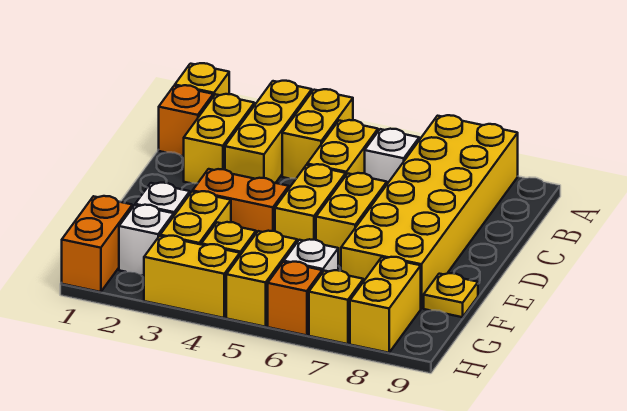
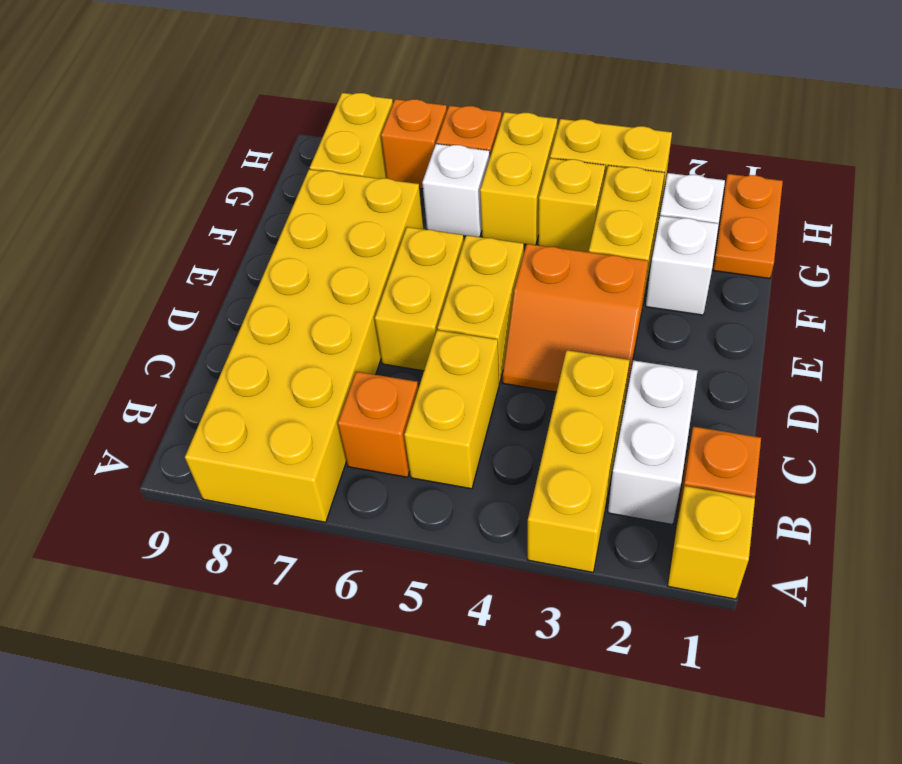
yellow brick A4:B4 level 1 -> none
yellow brick B2:C2 level 1 -> white brick B2:C2 level 1
white brick B6 level 1 -> orange brick B6 level 1
yellow plate F9 level 1 -> none
orange brick G1:H1 level 1 -> orange plate G1:H1 level 1
yellow brick H7 level 1 -> orange brick H7 level 1

